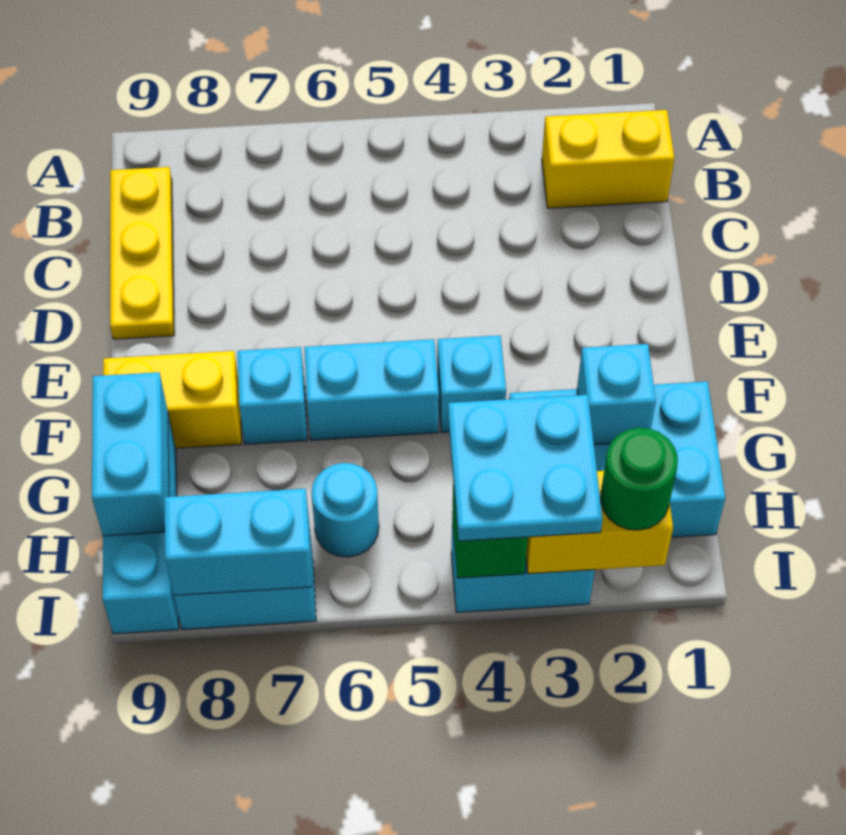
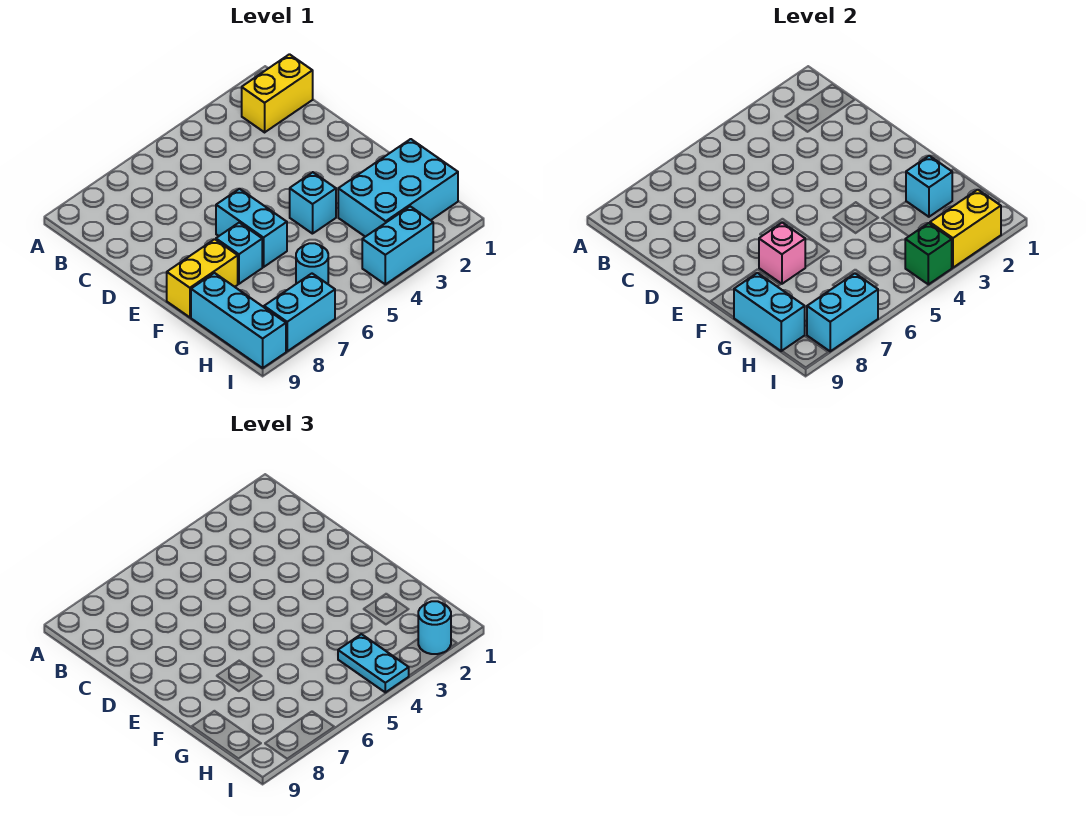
yellow plate B9:D9 level 1 -> none
cyan brick F5:F6 level 1 -> cyan brick E6:F6 level 1
none -> pink brick F7 level 2
cyan plate H3:I4 level 3 -> cyan plate H4:I4 level 3
green round brick I2 level 3 -> cyan round brick I2 level 3

